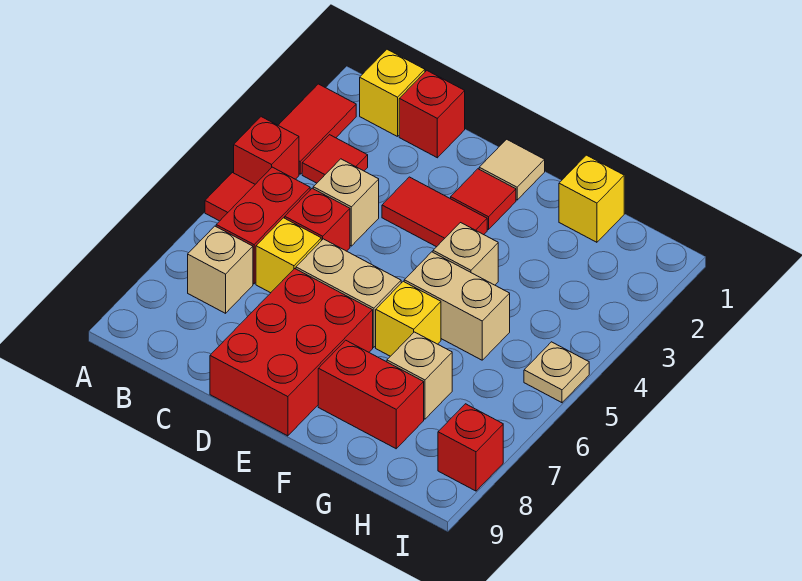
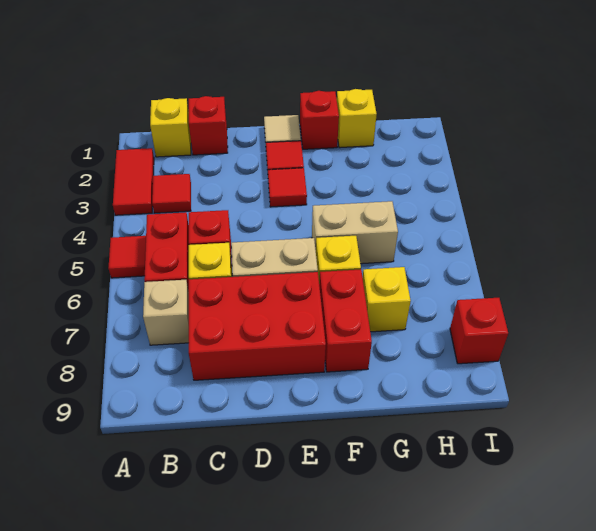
red brick A4 level 1 -> red brick F1 level 1
tan brick C4 level 1 -> none
red tile D3:E3 level 1 -> red tile E3 level 1
red brick D7:E9 level 1 -> red brick C7:E8 level 1
tan brick F4 level 1 -> none
red brick F8:G8 level 1 -> red brick F7:F8 level 1
tan brick G7 level 1 -> yellow brick G7 level 1
tan plate I5 level 1 -> none

